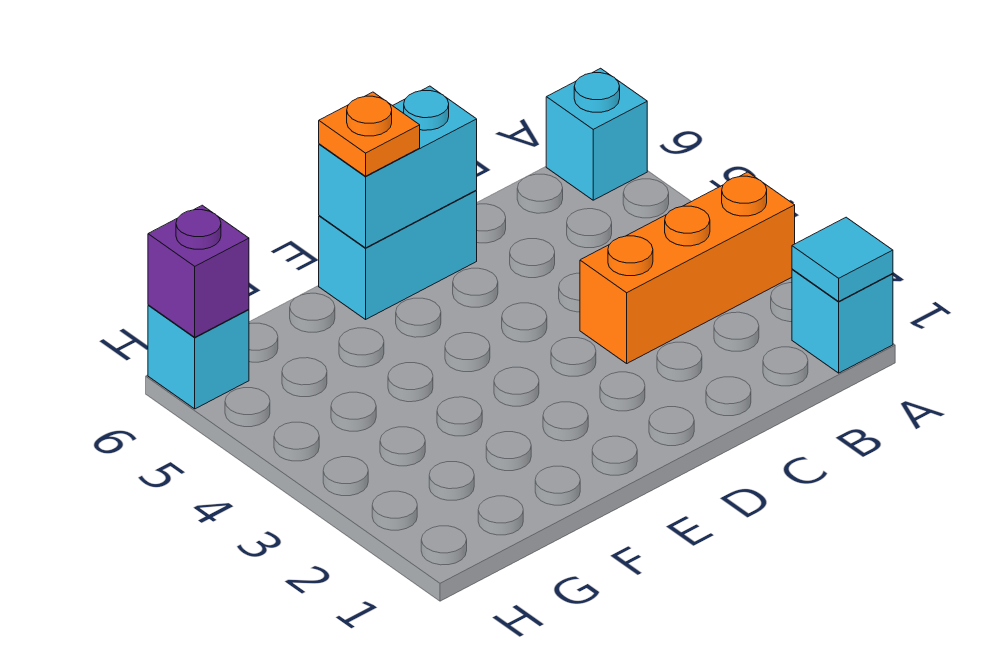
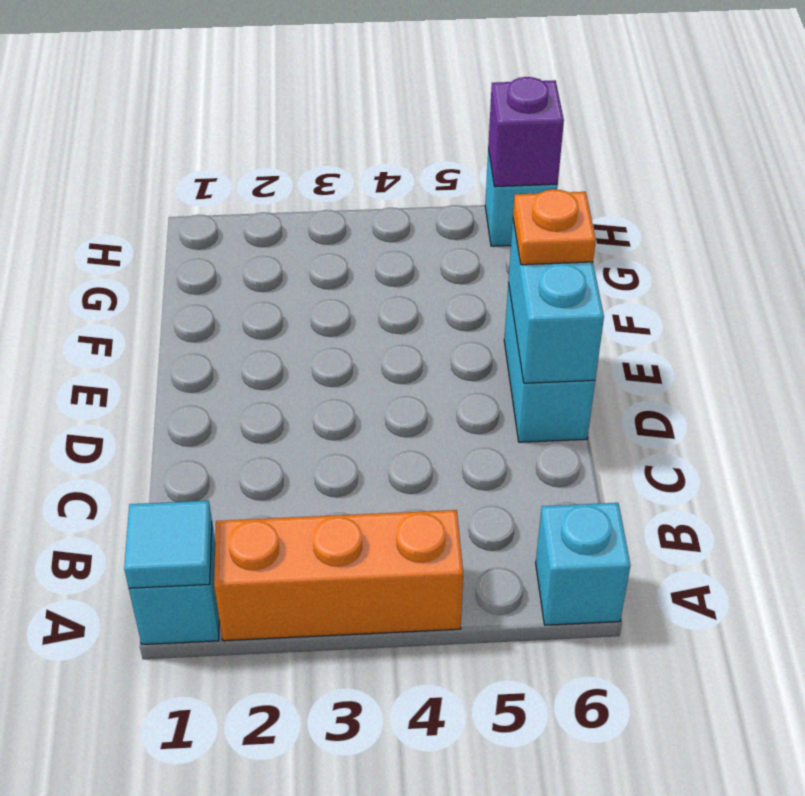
orange brick A3:C3 level 1 -> orange brick A2:A4 level 1

